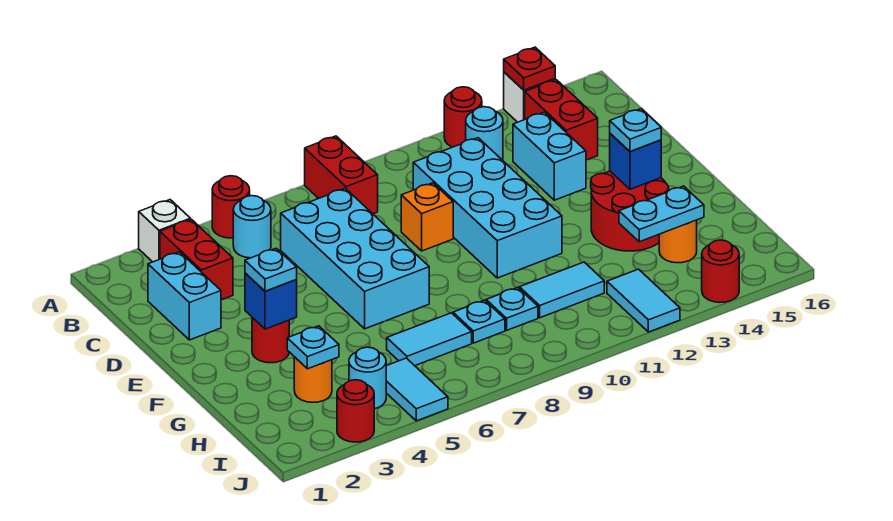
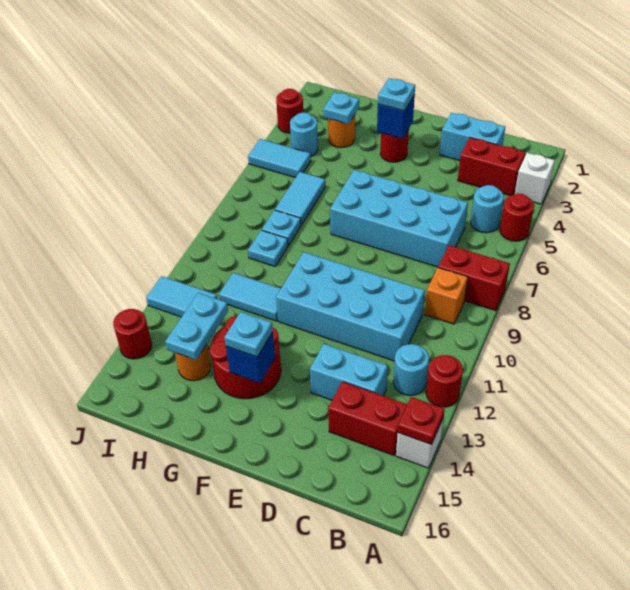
orange brick D9 level 1 -> orange brick B9 level 1
cyan tile H10:H11 level 1 -> cyan tile G11:H11 level 1

